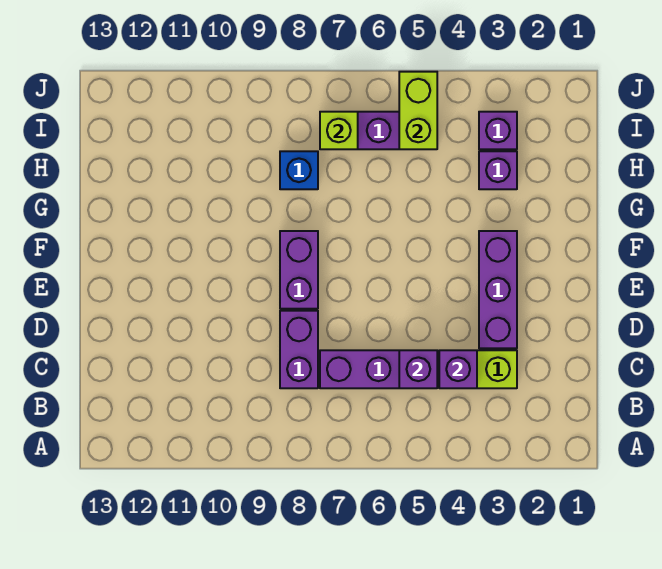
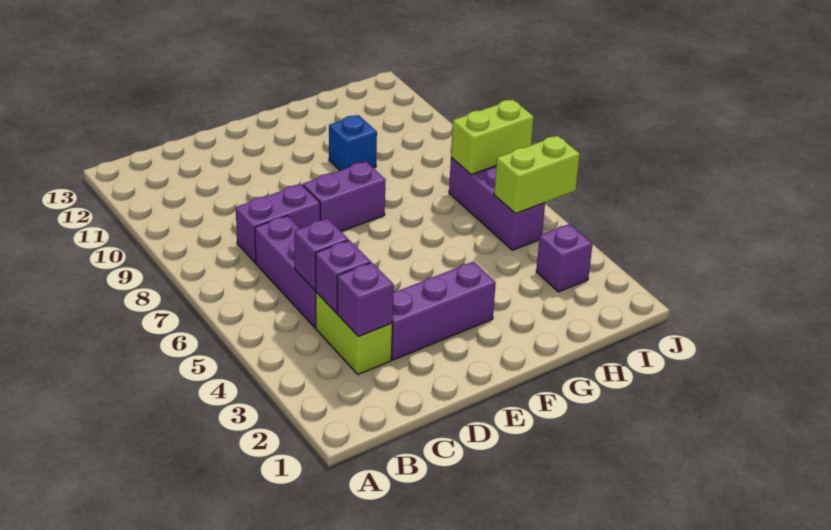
purple brick H3 level 1 -> purple brick C3 level 2
blue brick H8 level 1 -> blue brick G10 level 1
lime brick I7 level 2 -> lime brick I7:J7 level 2

